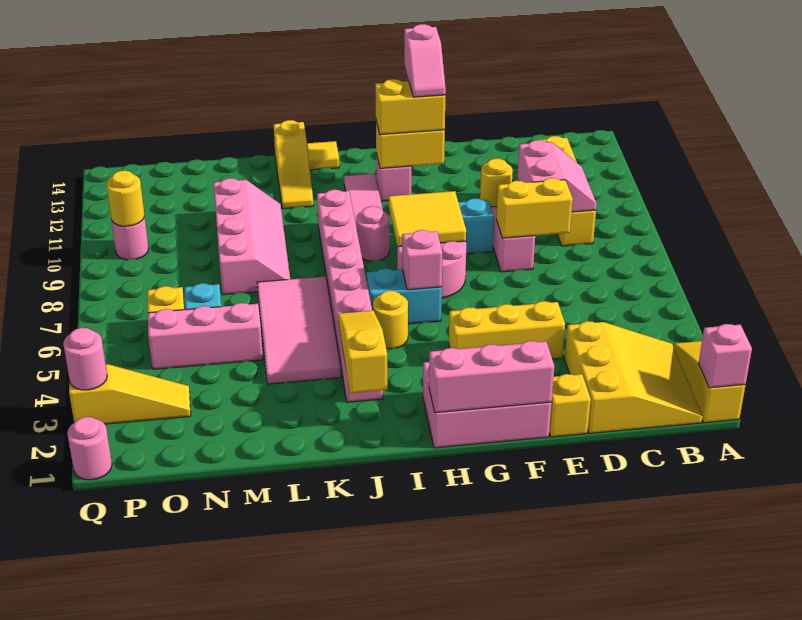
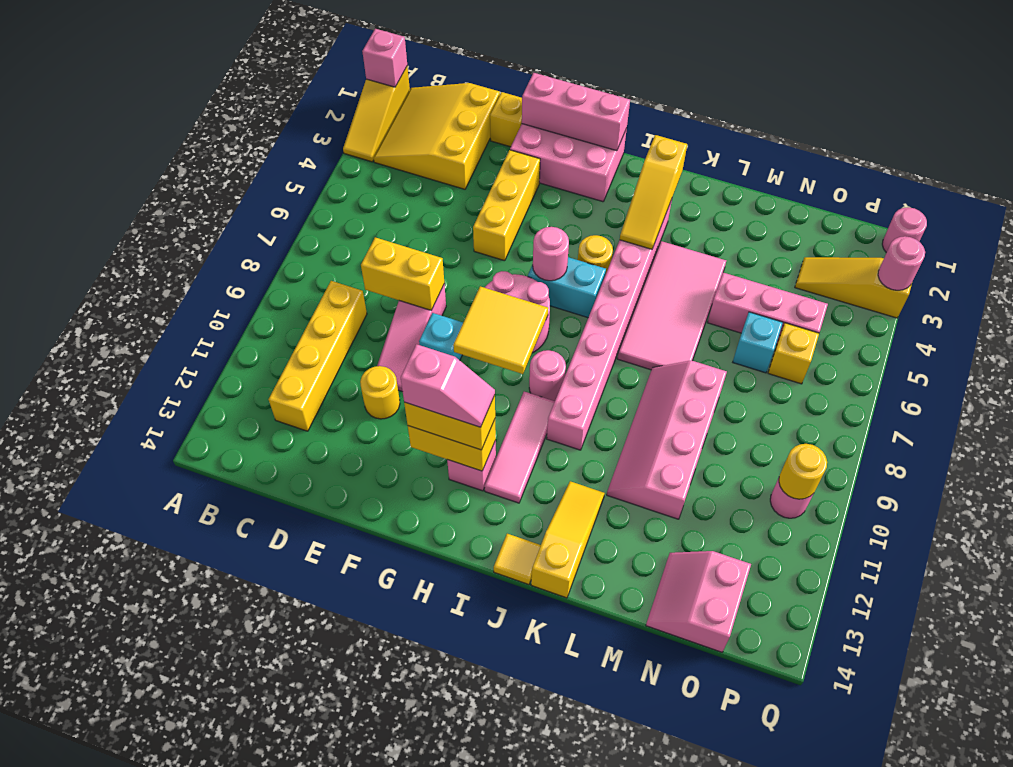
pink slope C9:D10 level 2 top D -> pink slope N13:O14 level 1 top O
yellow brick E4:G4 level 1 -> yellow brick F3:F5 level 1
pink slope G12:G13 level 4 top 13 -> pink slope G12:H12 level 4 top G
pink brick H6 level 2 -> pink round brick H6 level 2

